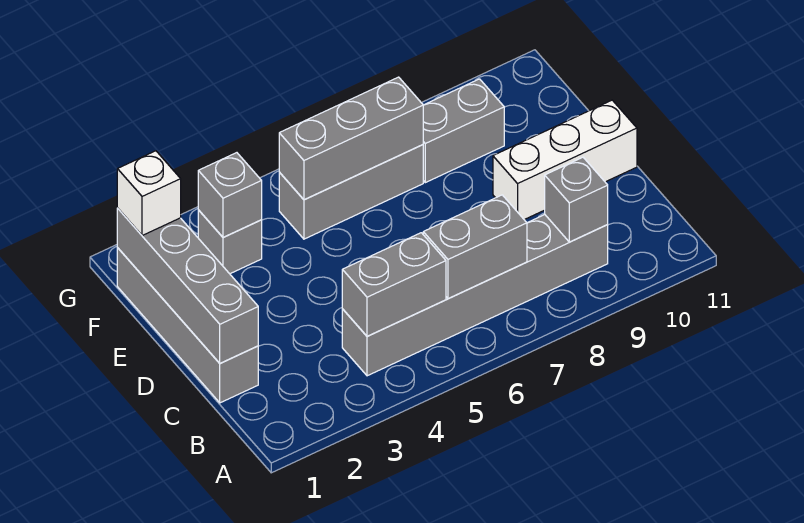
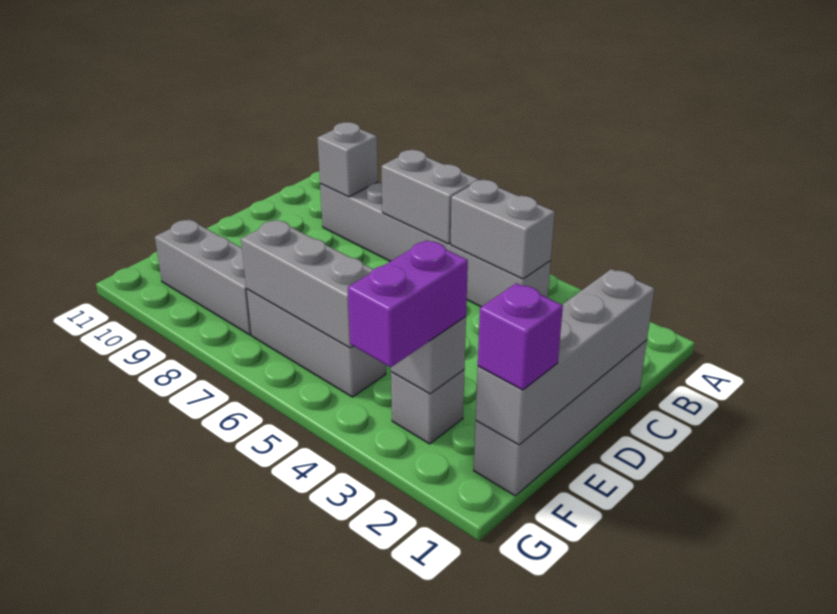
white brick D9:D11 level 1 -> none
white brick F1 level 3 -> purple brick F1 level 3
none -> purple brick F3:G3 level 3
grey brick F8:F9 level 1 -> grey brick F8:F10 level 1

